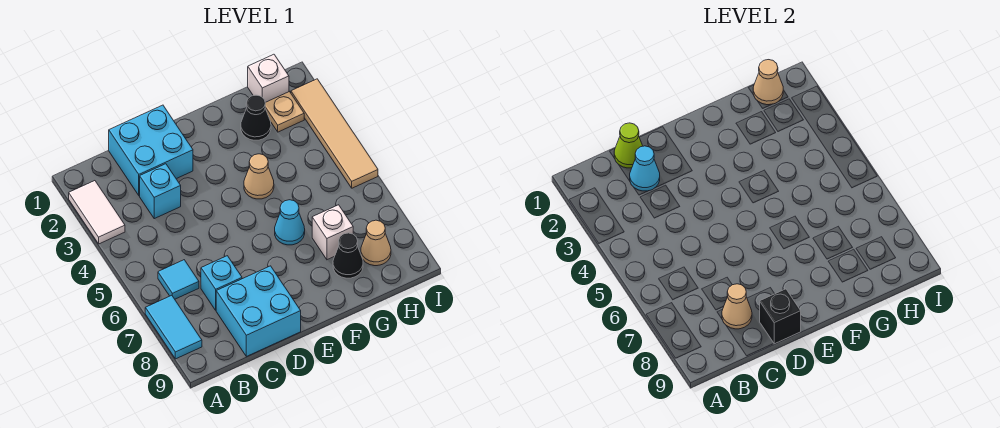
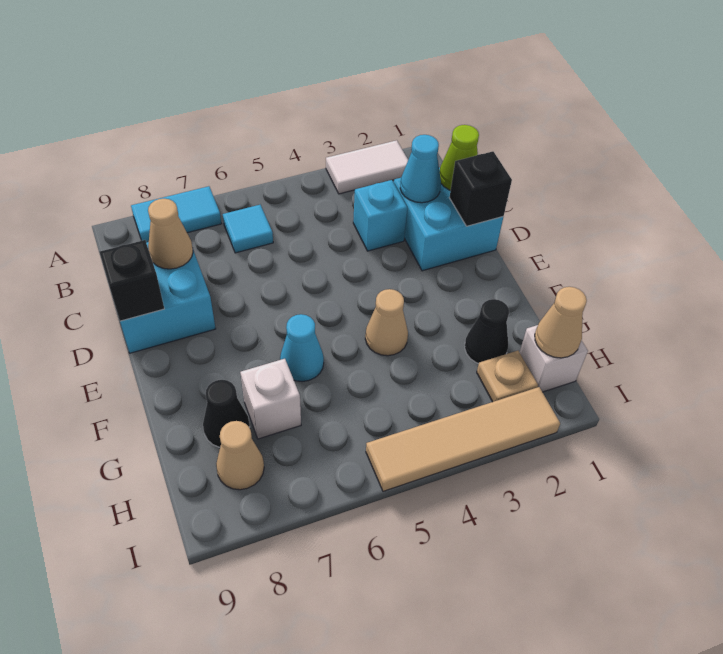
cyan brick C7 level 1 -> none
none -> black brick D1 level 2

